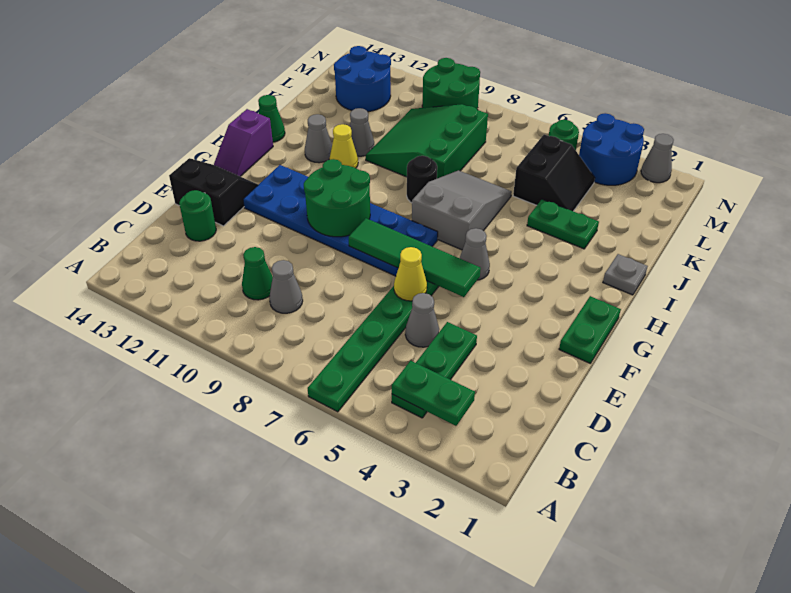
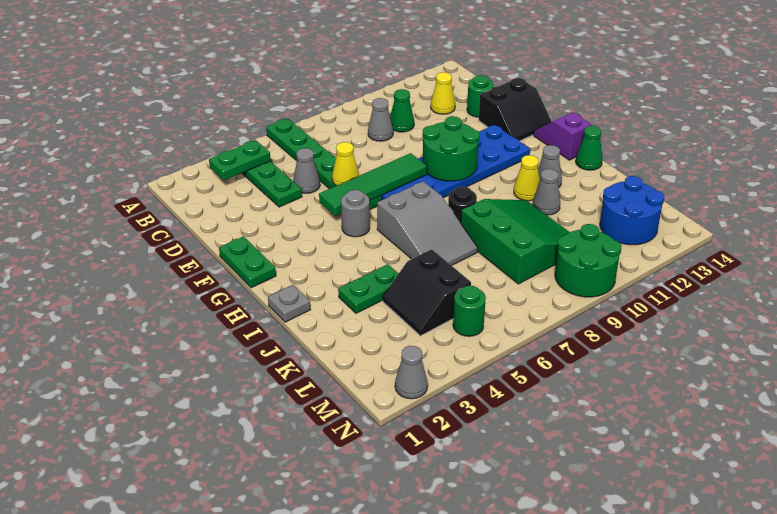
none -> yellow cone C12 level 1
grey cone G5 level 1 -> grey round brick G5 level 1
blue round brick M3:N4 level 1 -> none

